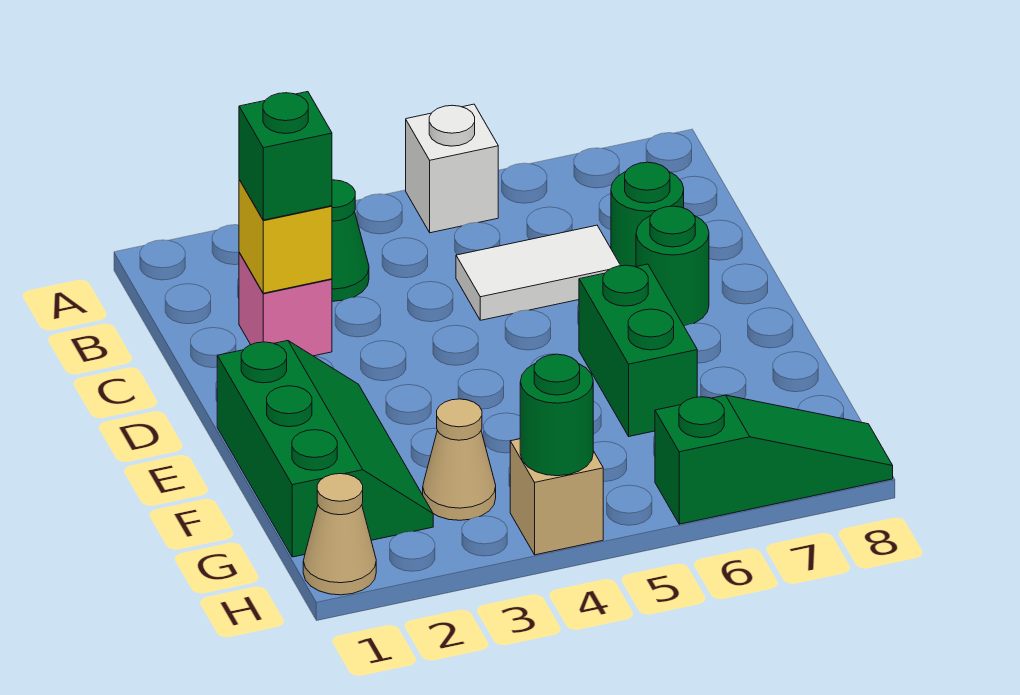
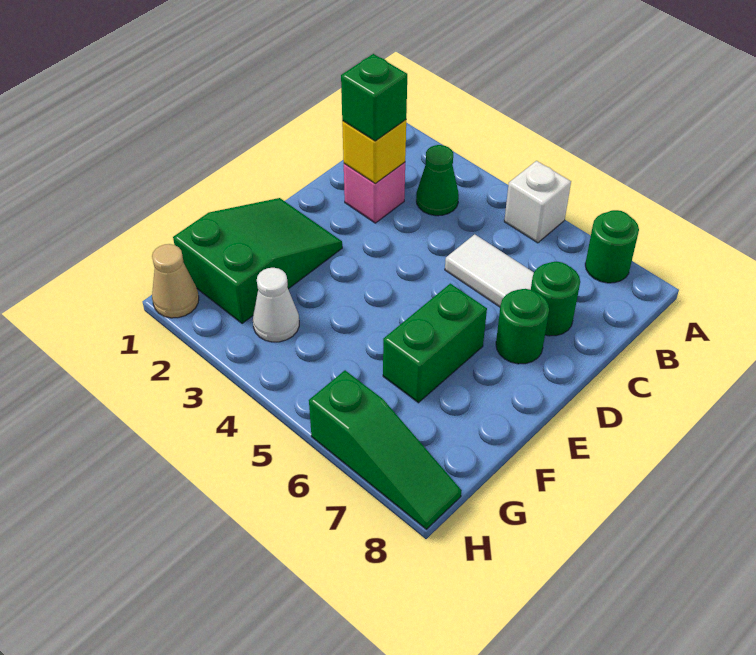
green slope E1:G2 level 1 top 1 -> green slope E1:G2 level 1 top G
tan cone G3 level 1 -> white cone G3 level 1
tan brick H4 level 1 -> none
green round brick H4 level 2 -> green round brick A7 level 1

